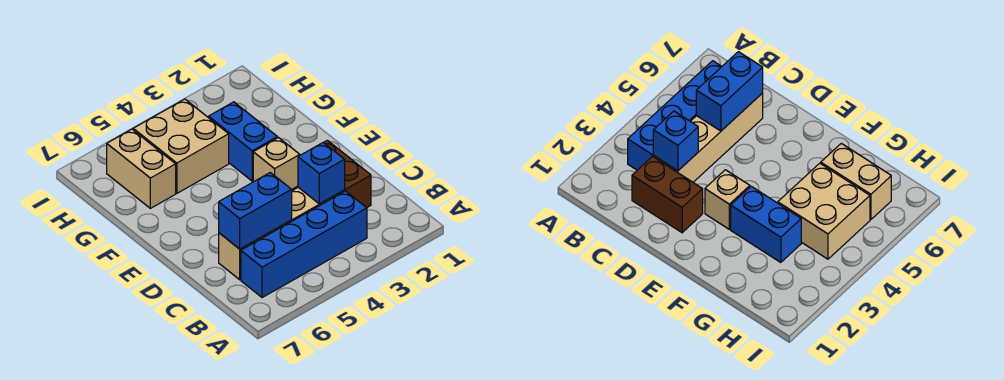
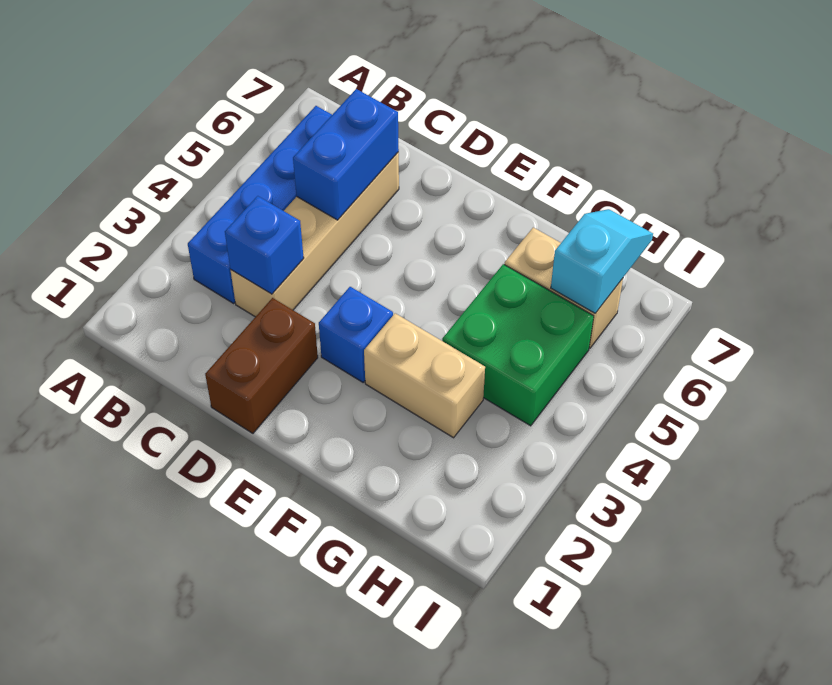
brown brick C2:D2 level 1 -> brown brick D1:D2 level 1
tan brick E3 level 1 -> blue brick E3 level 1
blue brick F3:G3 level 1 -> tan brick F3:G3 level 1
tan brick G4:H5 level 1 -> green brick G4:H5 level 1
none -> cyan slope H6:H7 level 2 top 6

